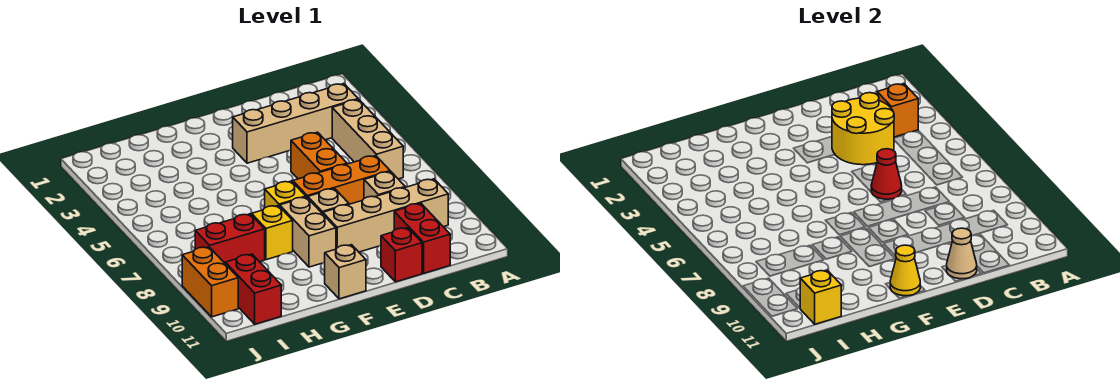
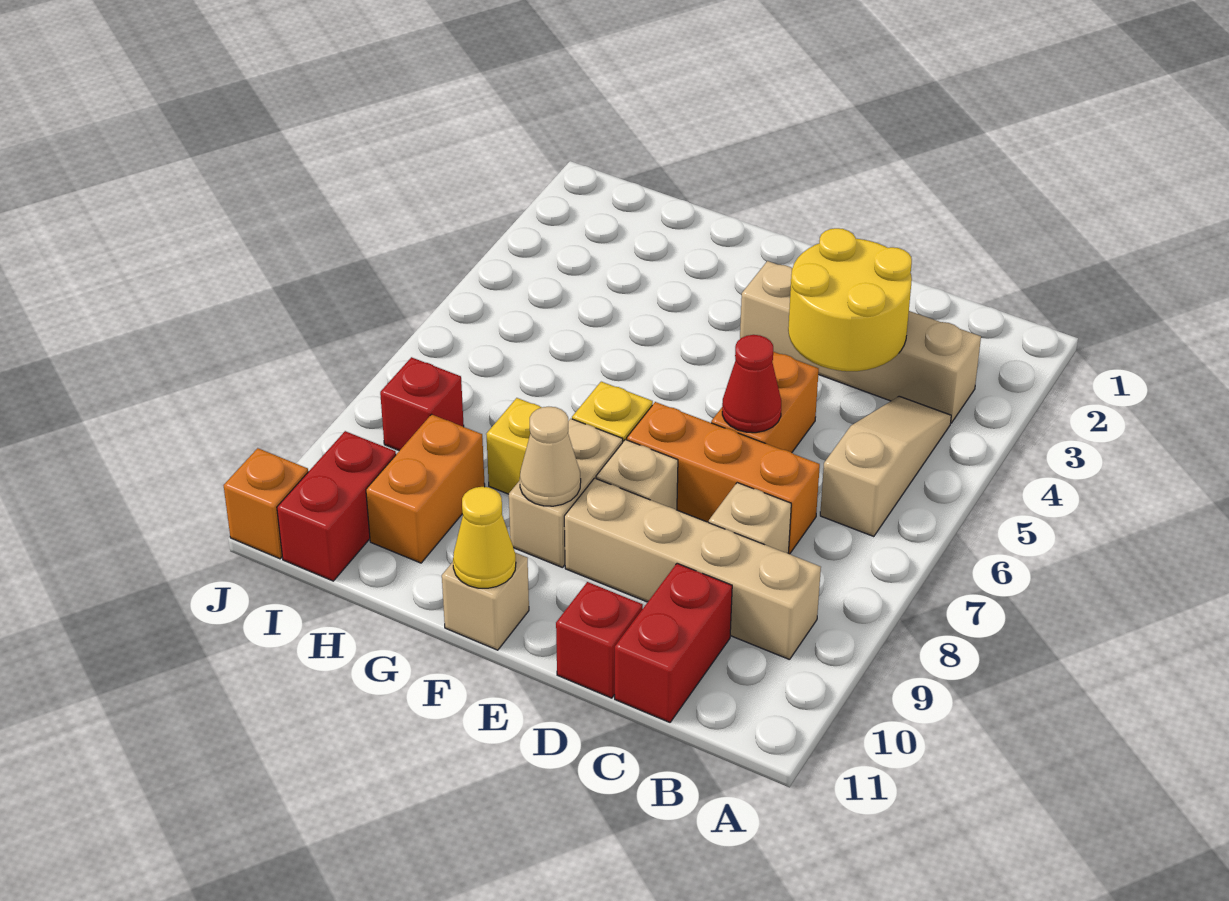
orange brick B3 level 2 -> orange brick J11 level 1
tan brick B4:B6 level 1 -> tan slope B4:B6 level 1 top 6
tan cone D11 level 2 -> tan cone F9 level 2
red brick H8:I8 level 1 -> red brick I8 level 1
yellow brick I11 level 2 -> none
orange brick J9:J10 level 1 -> orange brick H9:H10 level 1

